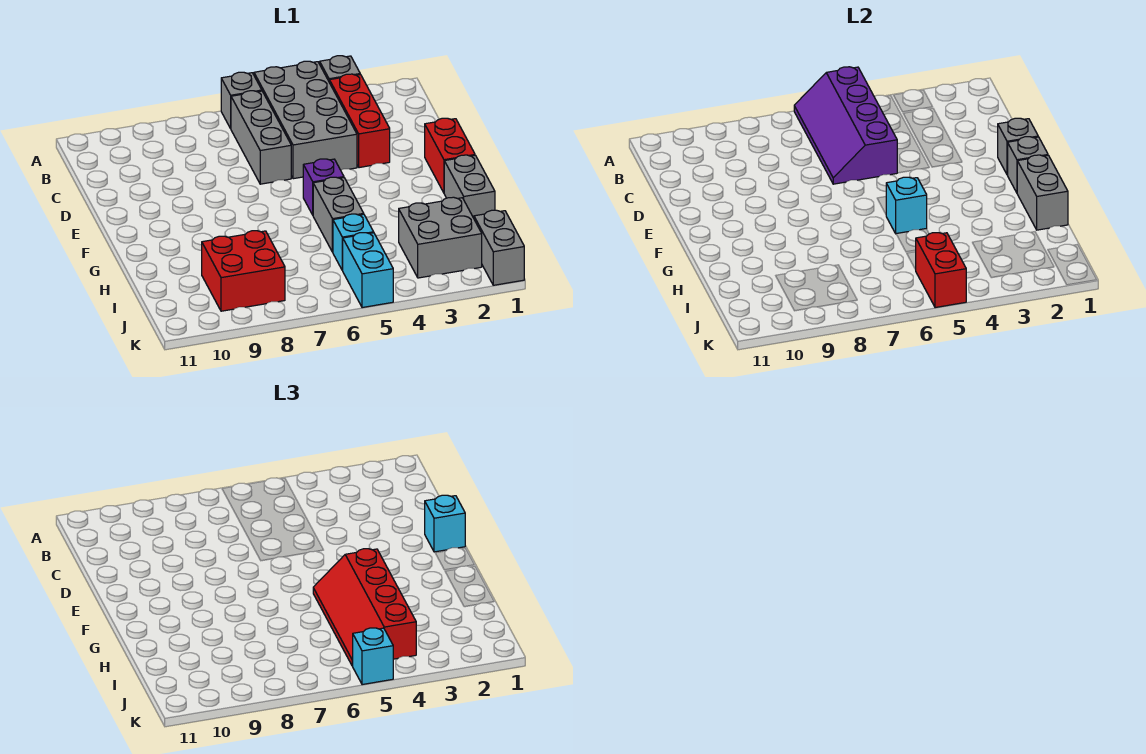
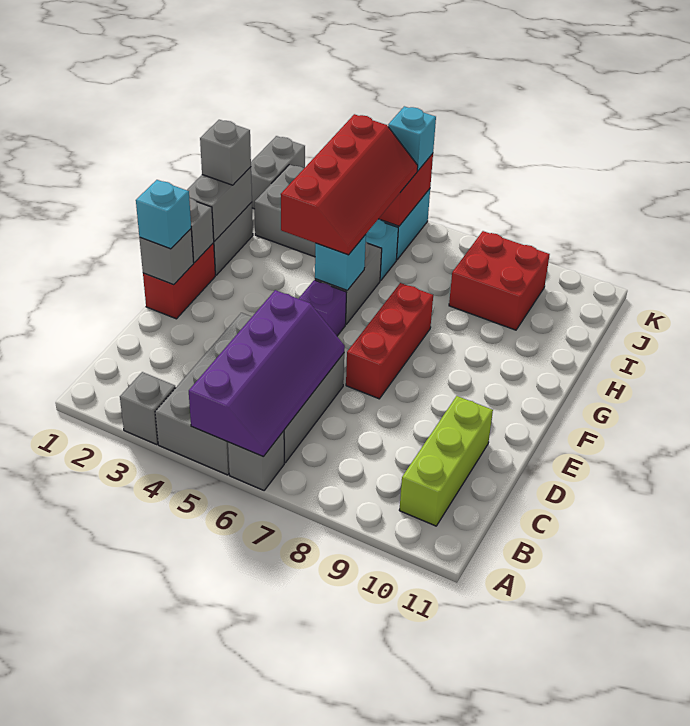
red brick B3:D3 level 1 -> red brick E7:G7 level 1
none -> lime brick B10:D10 level 1
none -> grey brick H1 level 3

